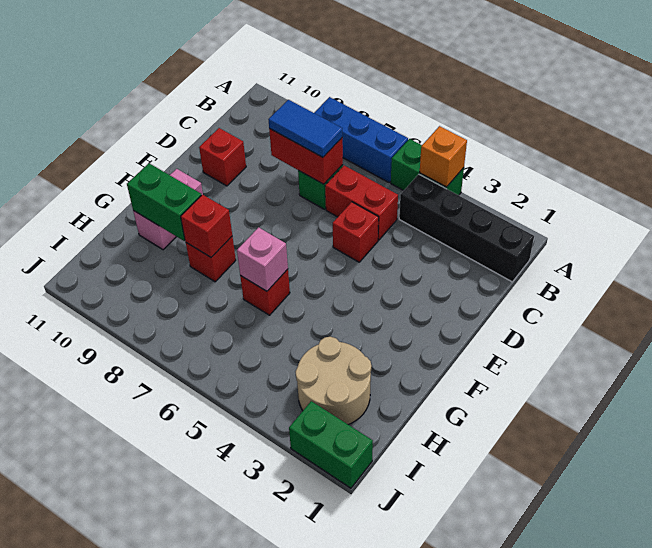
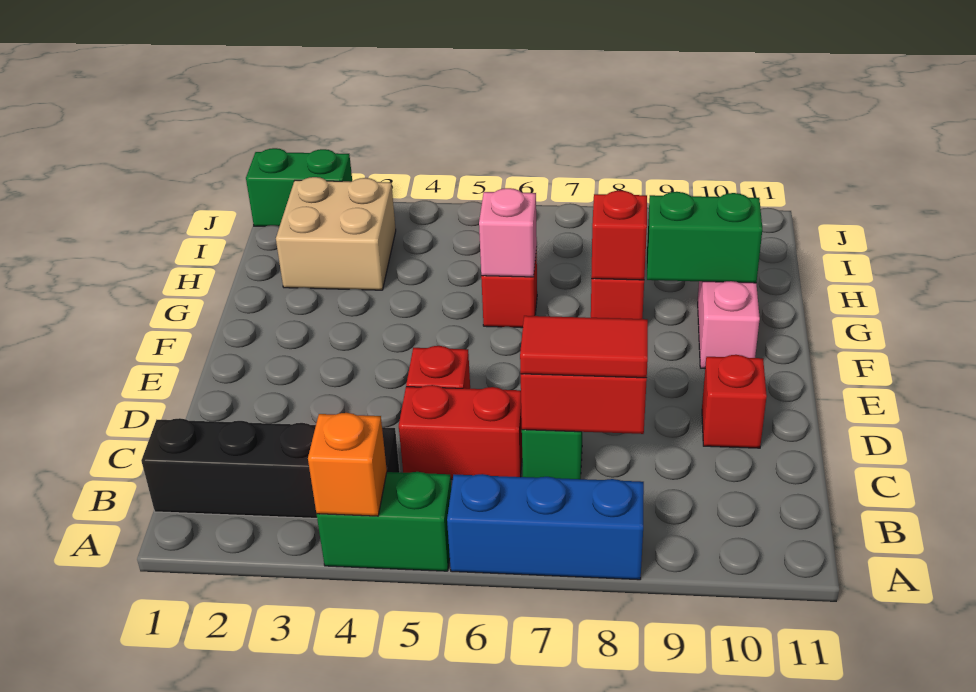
blue tile C7:C8 level 3 -> red tile C7:C8 level 3
tan round brick H2:I3 level 1 -> tan brick H2:I3 level 1

